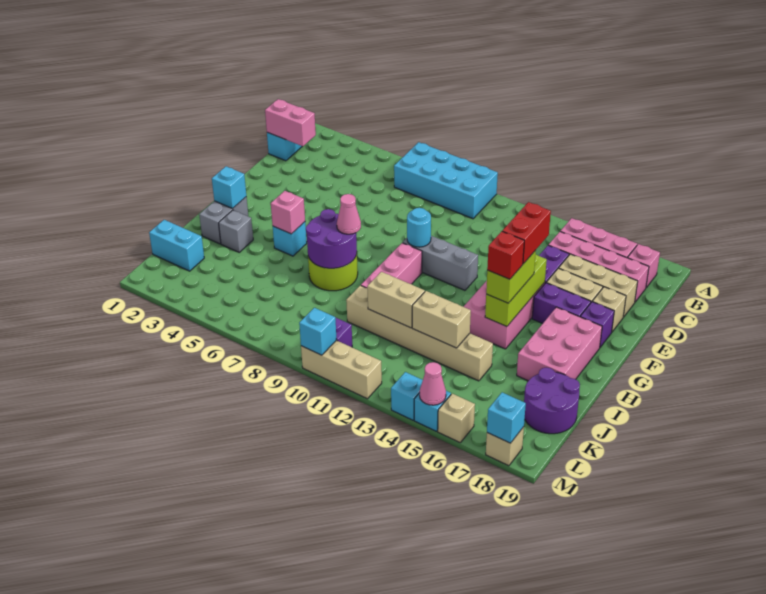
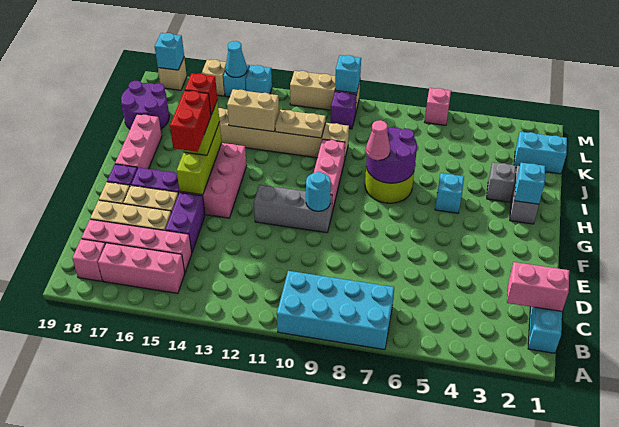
pink brick G17:I18 level 1 -> pink brick G18:I18 level 1
pink brick H5 level 2 -> pink brick M6 level 1
tan brick J11:J12 level 2 -> tan plate J11:J12 level 2
pink cone M15 level 2 -> cyan cone M15 level 2

